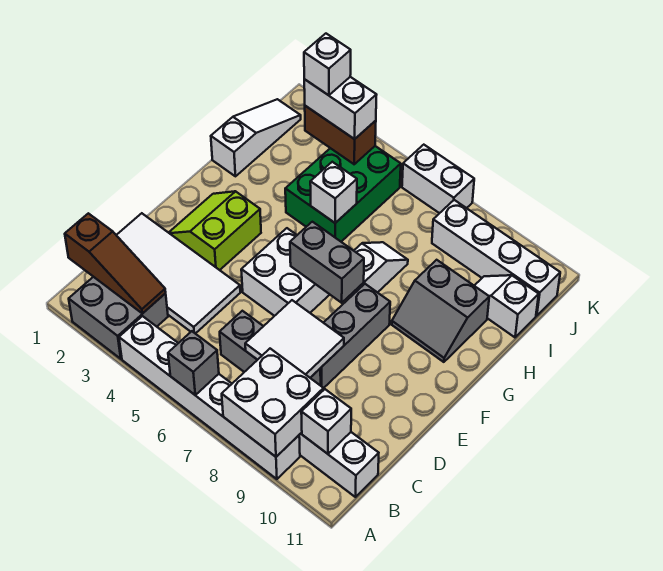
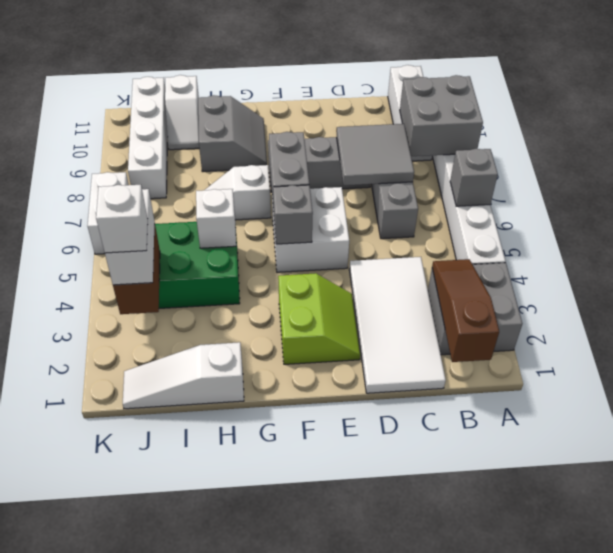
white brick A8:B9 level 2 -> grey brick A8:B9 level 2
white brick B10 level 2 -> none
white tile C7:D8 level 2 -> grey tile C7:D8 level 2
lime slope E2:F3 level 1 top 3 -> lime slope E2:F3 level 1 top F
none -> grey brick F5 level 2

